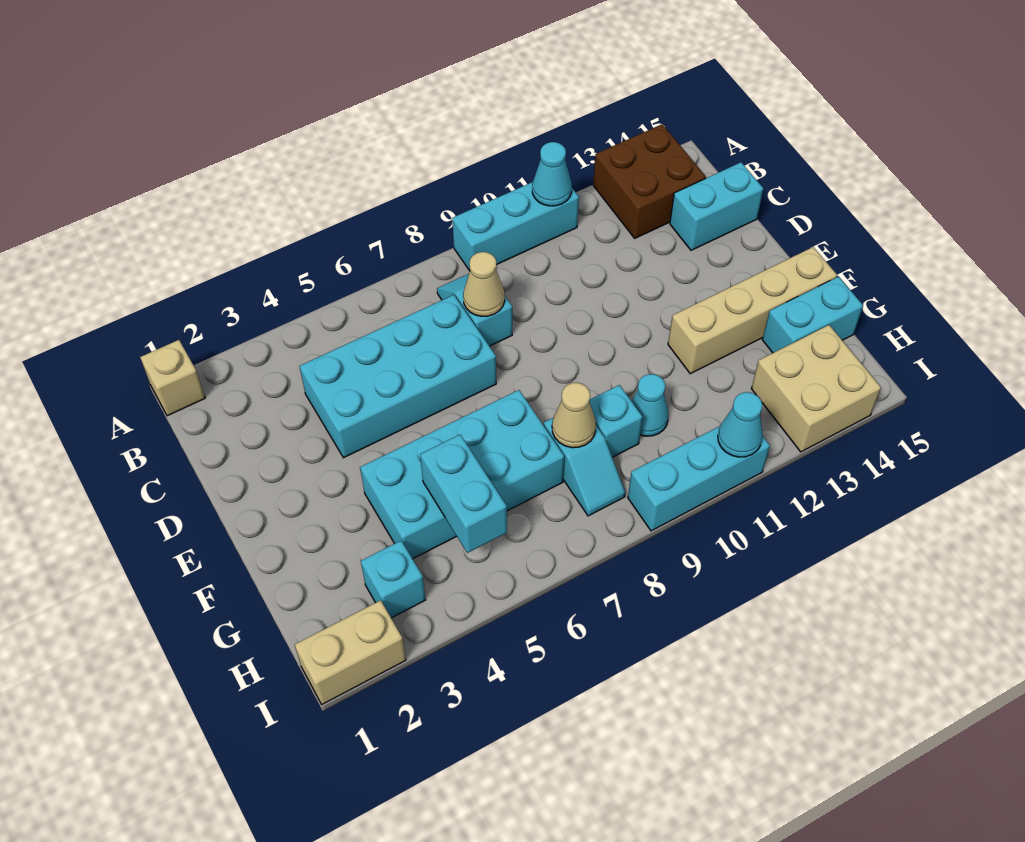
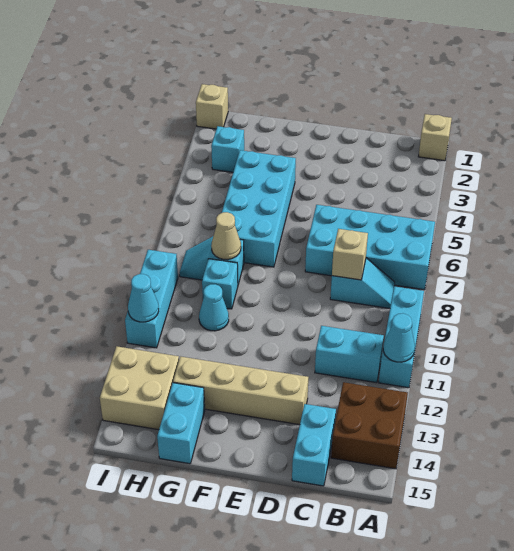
cyan brick C4:D7 level 1 -> cyan brick A6:D7 level 1
tan cone C8 level 2 -> tan brick C8 level 2
tan brick F12:F15 level 1 -> tan brick D13:G13 level 1
cyan brick G5:H5 level 2 -> cyan brick B11:C11 level 1
tan brick I1:I2 level 1 -> tan brick I1 level 1

